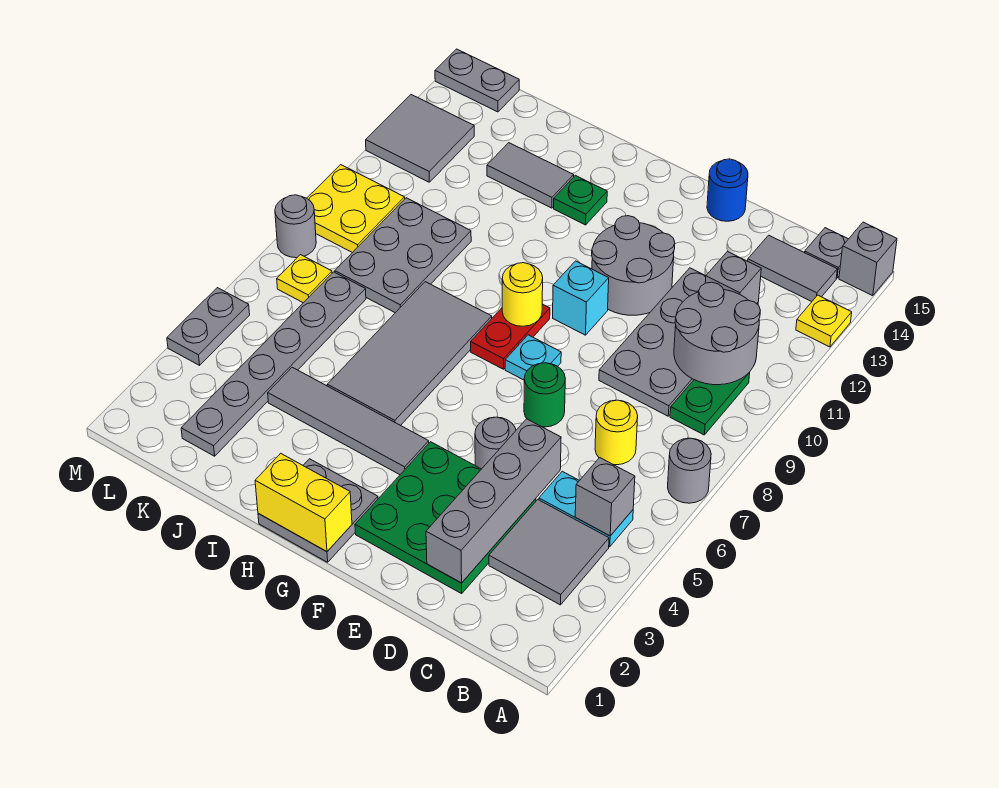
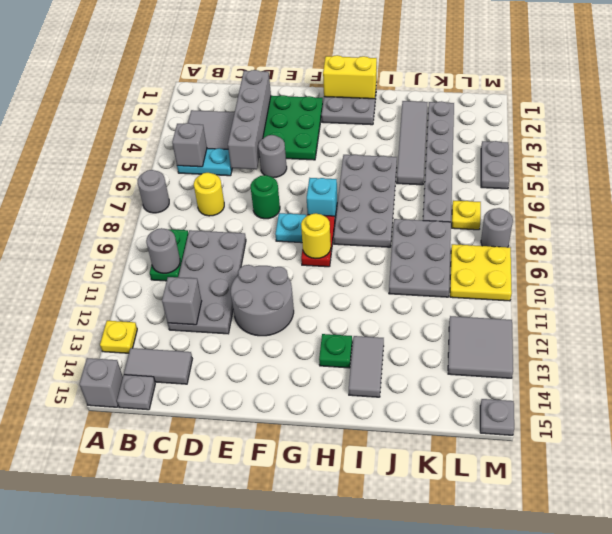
grey round brick B10:C11 level 2 -> grey round brick B10 level 2
blue round brick E15 level 1 -> none
cyan brick F10 level 1 -> cyan brick G7 level 1
grey tile G4:J4 level 1 -> grey tile J2:J5 level 1
grey tile H5:I8 level 1 -> grey plate H5:I8 level 1
grey tile I13:J13 level 1 -> grey tile I13:I14 level 1
grey plate L15:M15 level 1 -> grey plate M15 level 1

